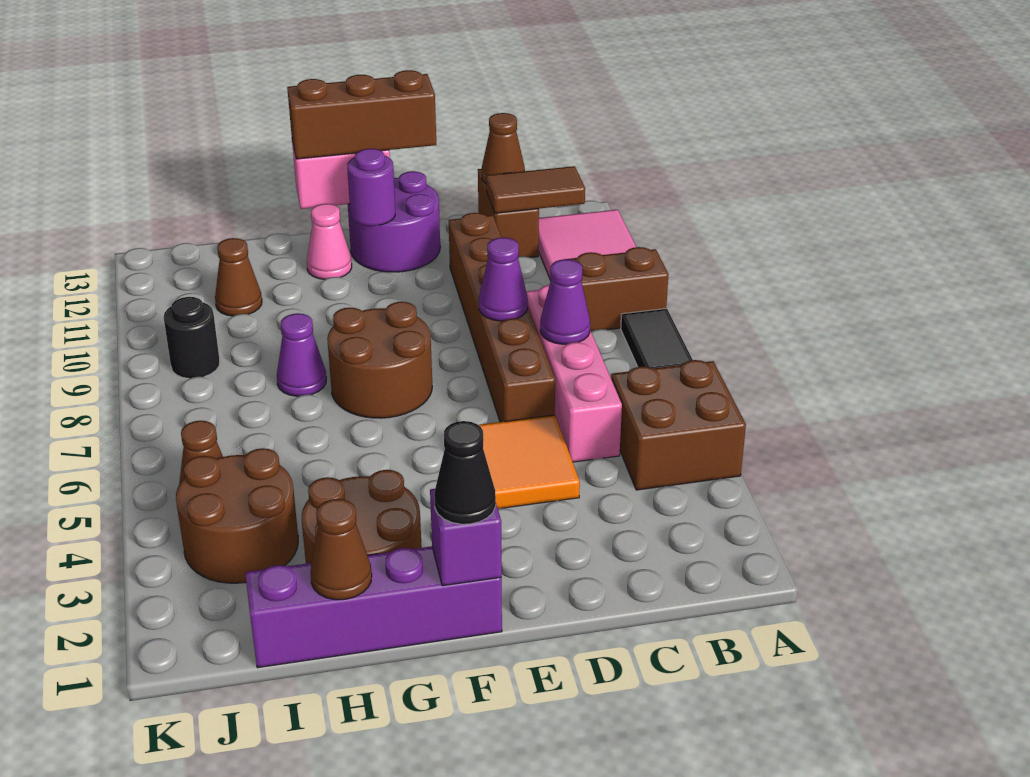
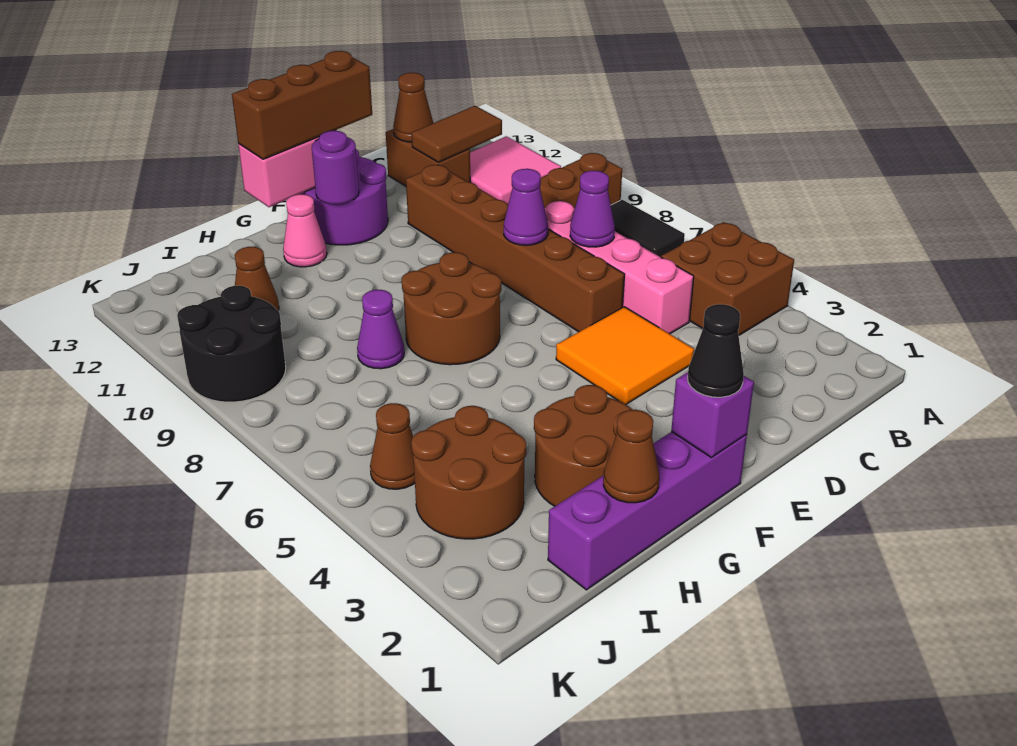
black round brick J9 level 1 -> black round brick J9:K10 level 1

